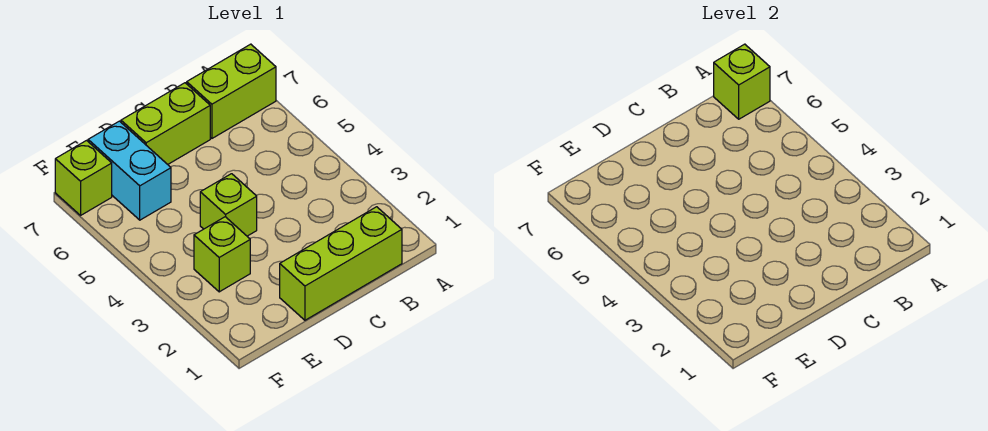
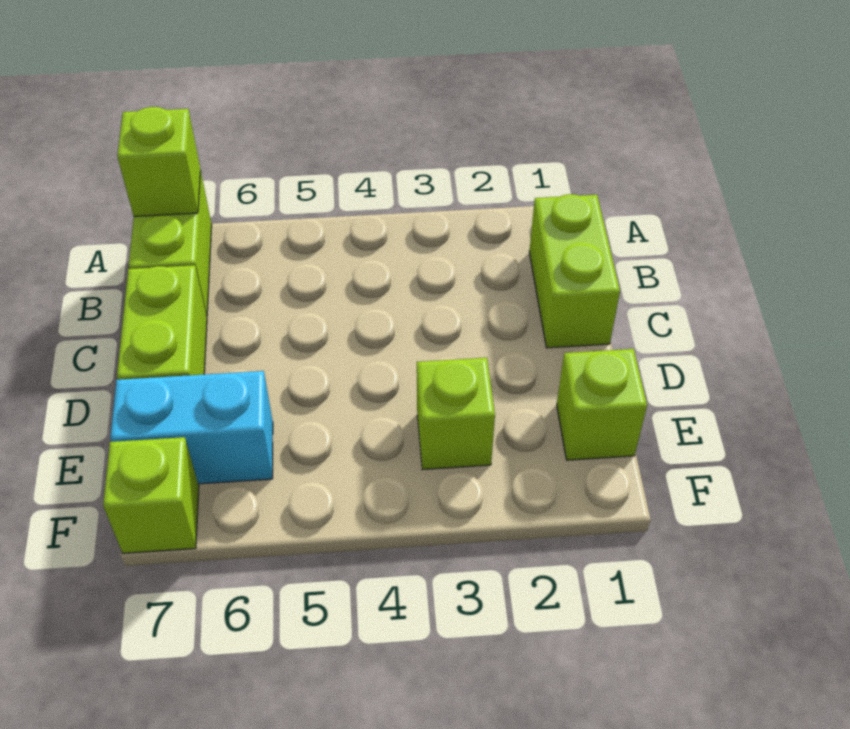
lime brick B1:D1 level 1 -> lime brick B1:C1 level 1
lime brick D4 level 1 -> lime brick E1 level 1

